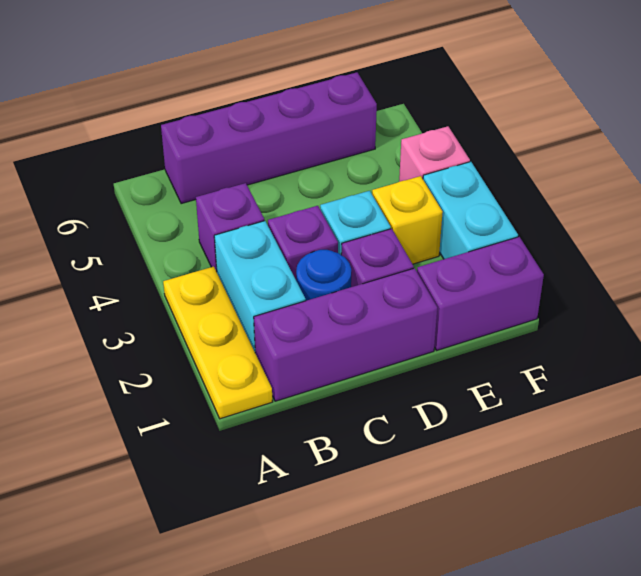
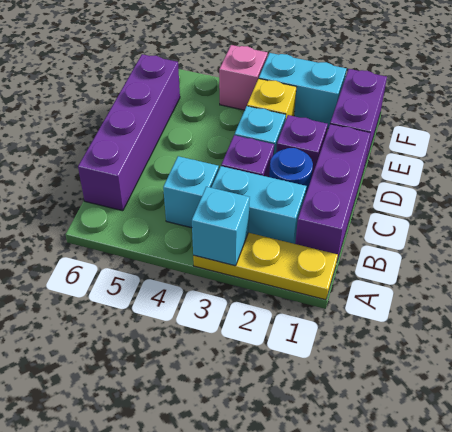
none -> cyan brick A3 level 2
purple brick B4 level 1 -> cyan brick B4 level 1

